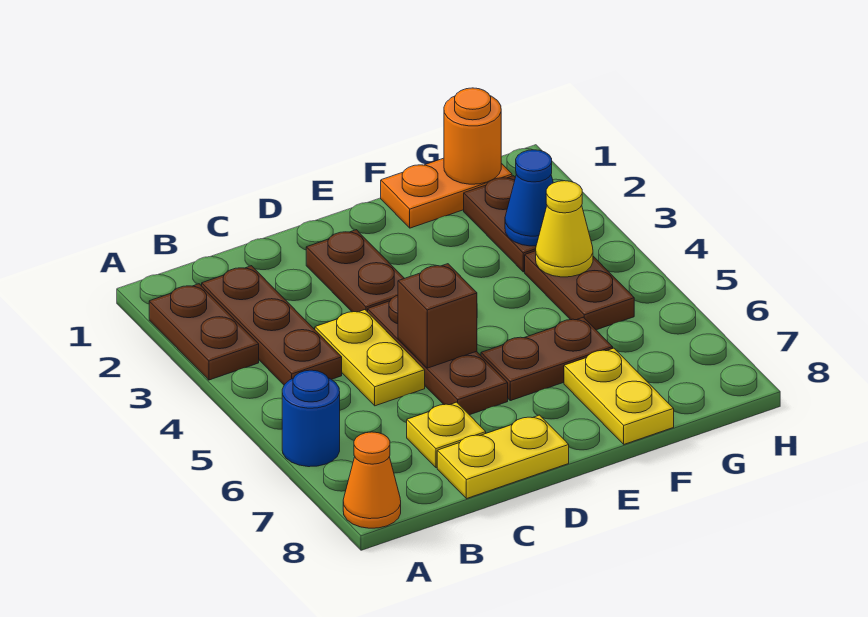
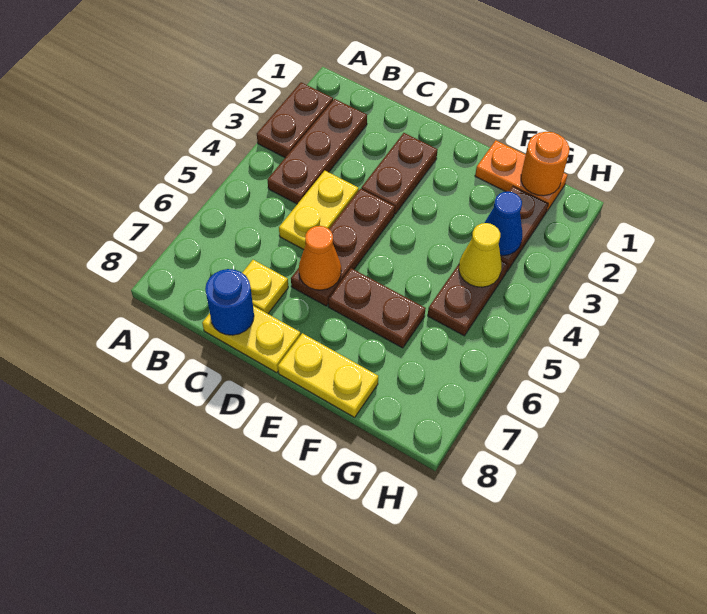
blue round brick A6 level 1 -> blue round brick C8 level 2
orange cone A8 level 1 -> orange cone D6 level 2
brown brick D5 level 2 -> none
yellow plate F7:F8 level 1 -> yellow plate E8:F8 level 1

